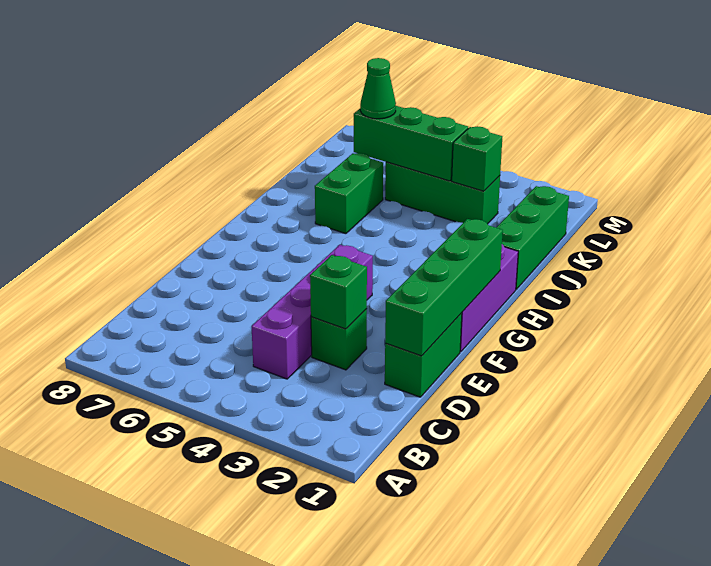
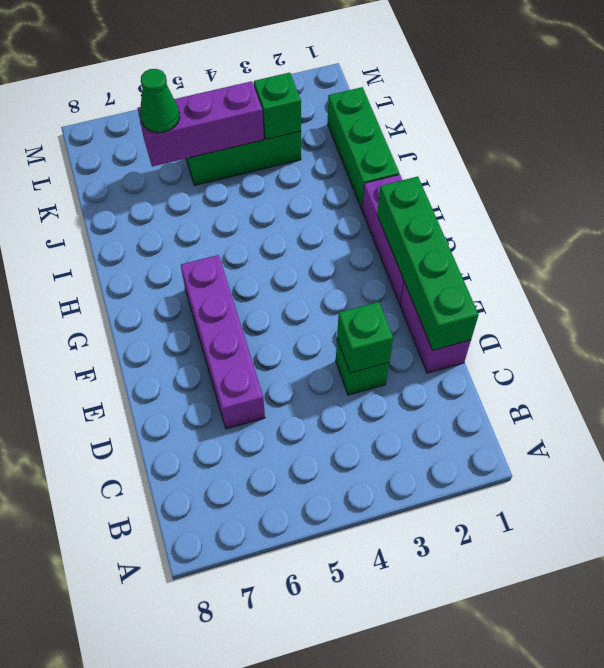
purple brick C4:F4 level 1 -> purple brick D6:G6 level 1
green brick D1:E1 level 1 -> purple brick D1:E1 level 1
green brick I6:J6 level 1 -> none
green brick K4:K6 level 2 -> purple brick K4:K6 level 2

